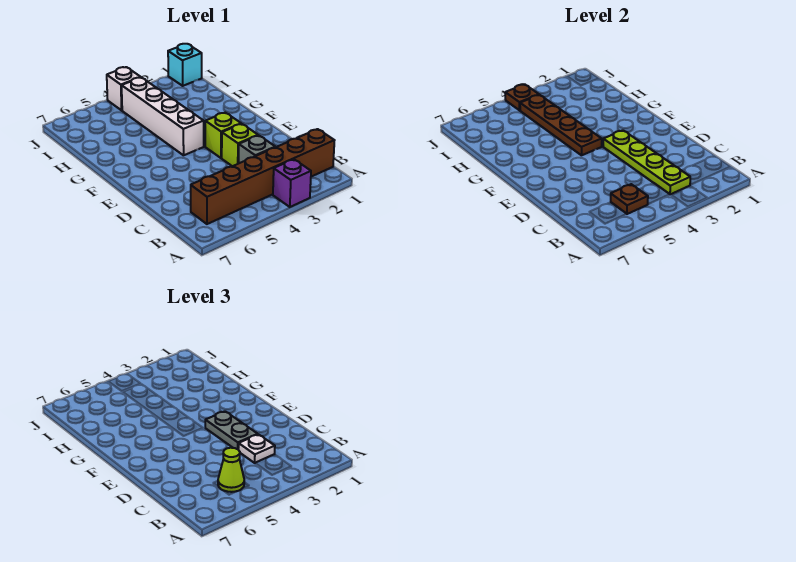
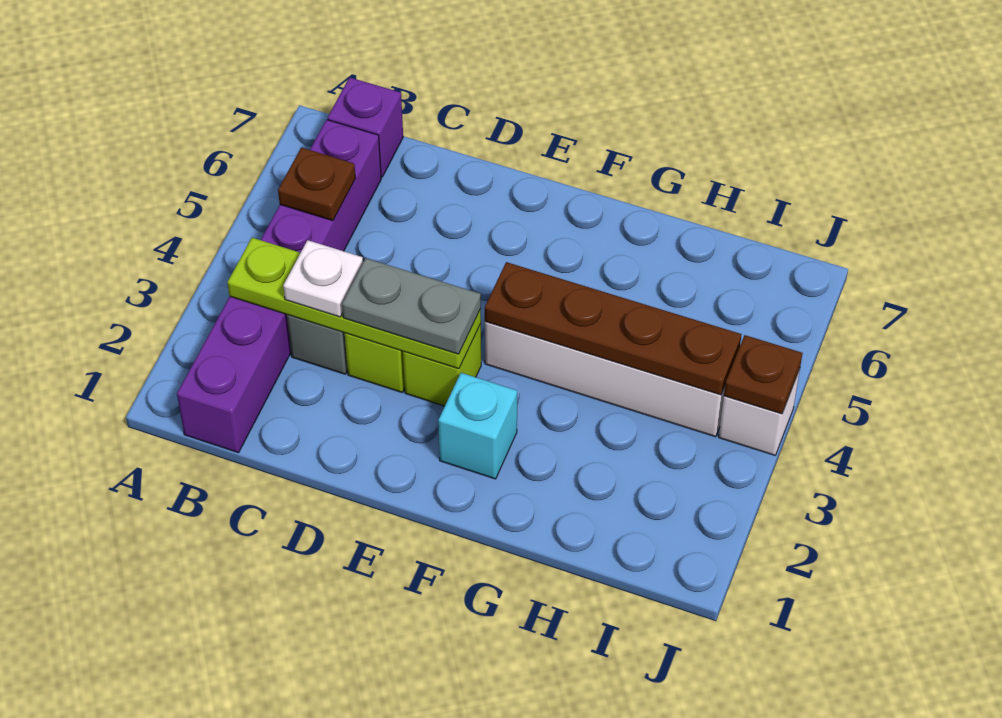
purple brick A3 level 1 -> purple brick B7 level 1
brown brick B1:B6 level 1 -> purple brick B1:B6 level 1
lime cone B5 level 3 -> none
cyan brick J1 level 1 -> cyan brick F2 level 1

